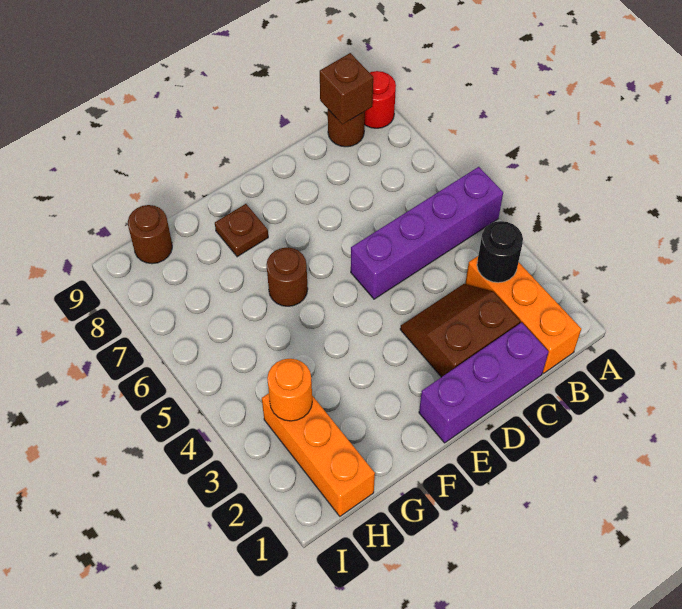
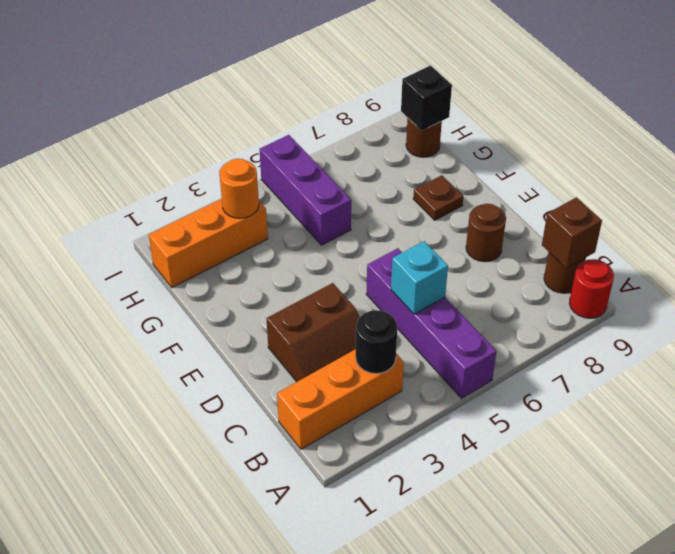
purple brick C1:E1 level 1 -> purple brick G5:I5 level 1
brown slope C2:D3 level 1 top 2 -> brown slope C2:D3 level 1 top D
none -> cyan brick C5 level 2
brown round brick F6 level 1 -> brown round brick D8 level 1
none -> black brick H9 level 2

